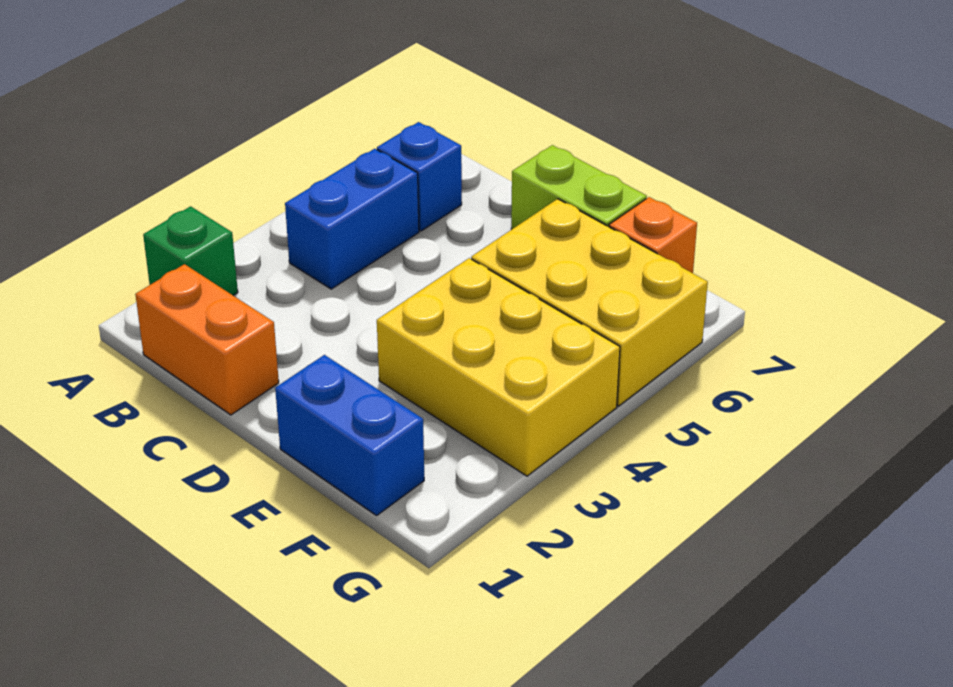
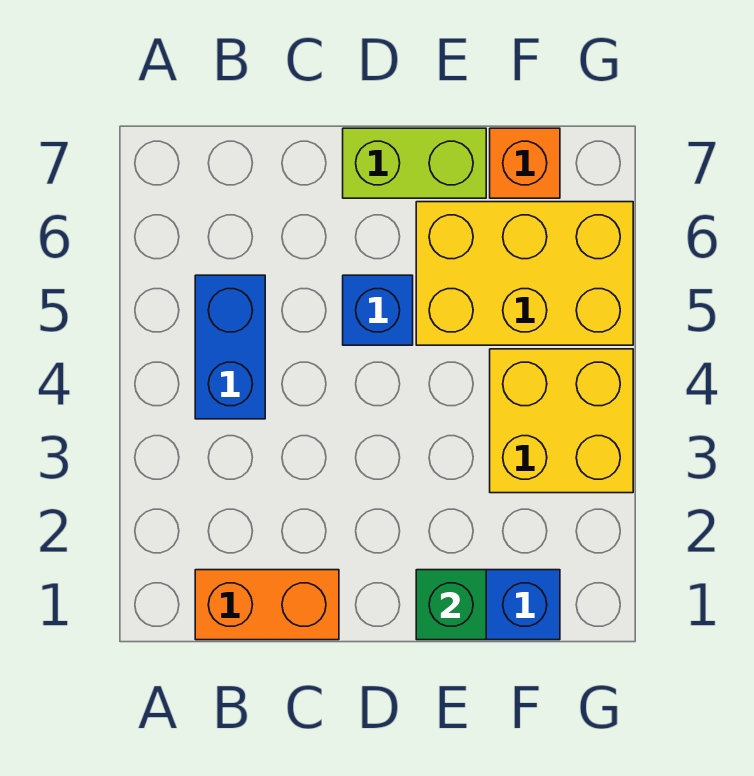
green brick A2 level 1 -> green brick E1 level 2
blue brick B6 level 1 -> blue brick D5 level 1
yellow brick E3:G4 level 1 -> yellow brick F3:G4 level 1

